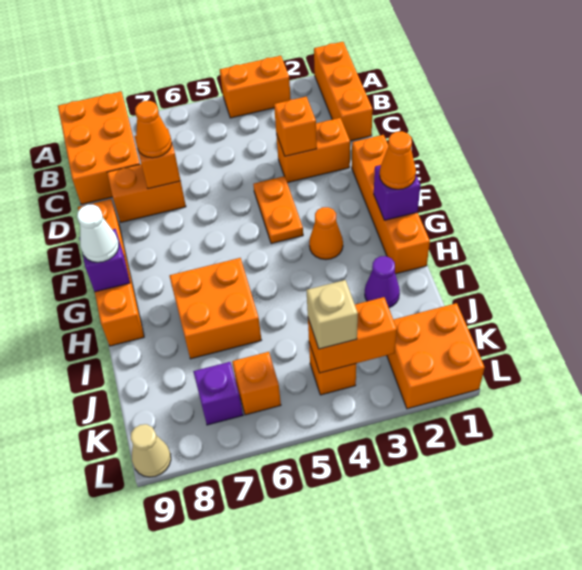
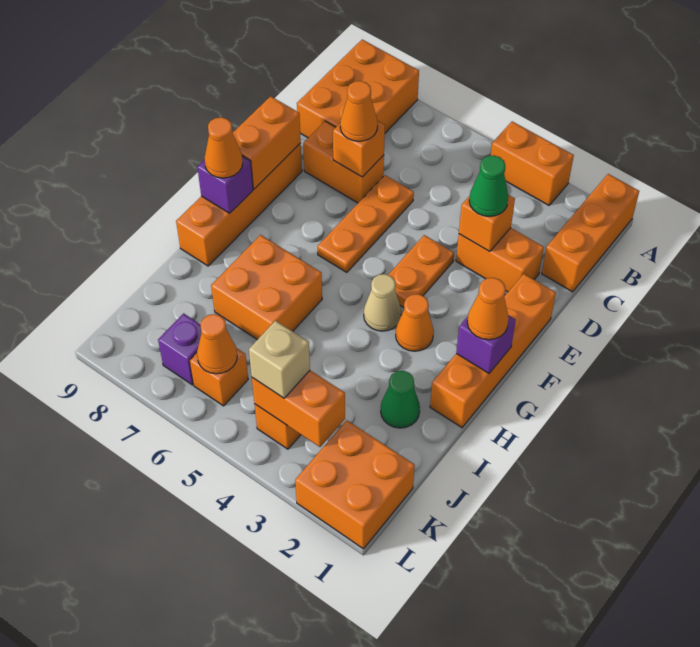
none -> green cone D3 level 3
none -> orange plate D6:F6 level 1
none -> orange brick E9:F9 level 2
white cone G9 level 3 -> orange cone G9 level 3
purple cone I2 level 1 -> green cone I2 level 1
none -> orange cone K6 level 2
tan cone L9 level 1 -> tan cone G4 level 1

